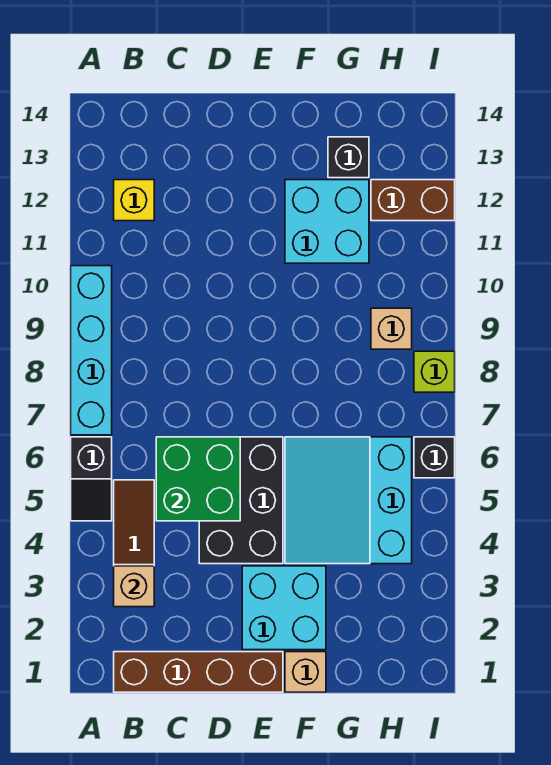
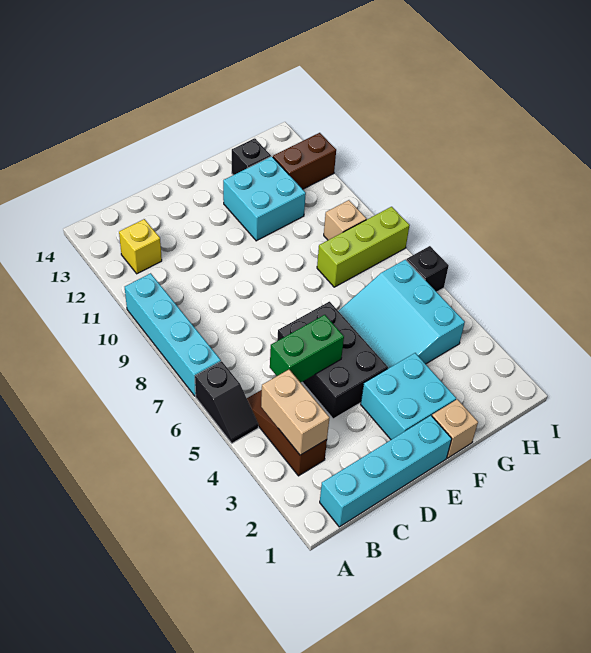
brown brick B1:E1 level 1 -> cyan brick B1:E1 level 1
tan brick B3 level 2 -> tan brick B3:B4 level 2
green brick C5:D6 level 2 -> green brick C5:D5 level 2
lime brick I8 level 1 -> lime brick G8:I8 level 1

